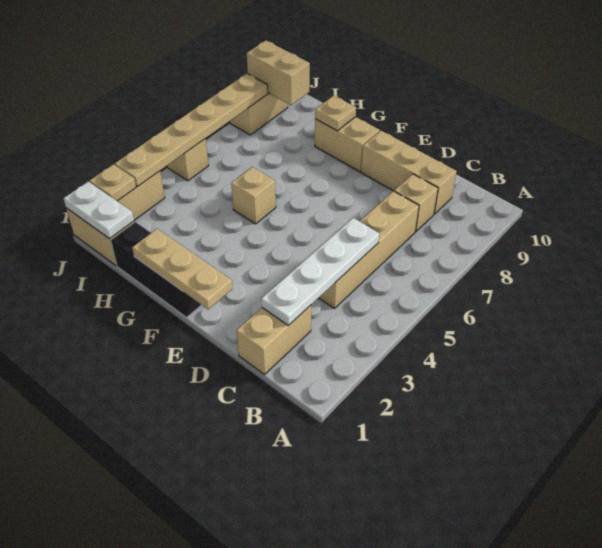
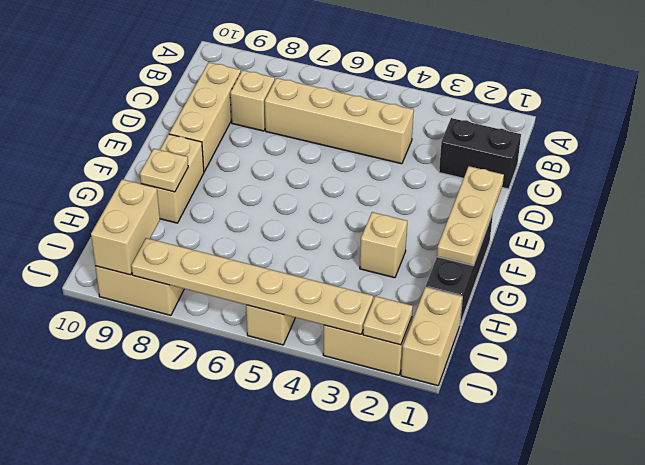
tan brick C1:C2 level 1 -> black brick C1:C2 level 1
white plate C2:C5 level 2 -> none
tan brick G5 level 1 -> tan brick G3 level 1
white plate I1:J1 level 2 -> none

